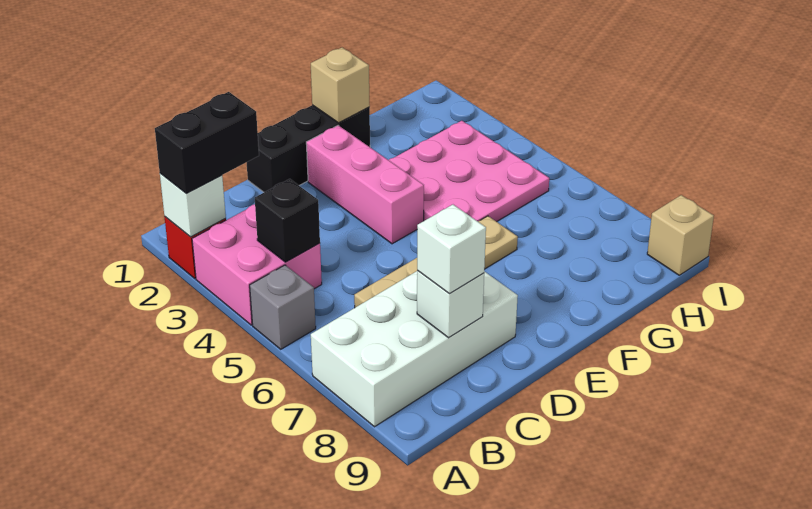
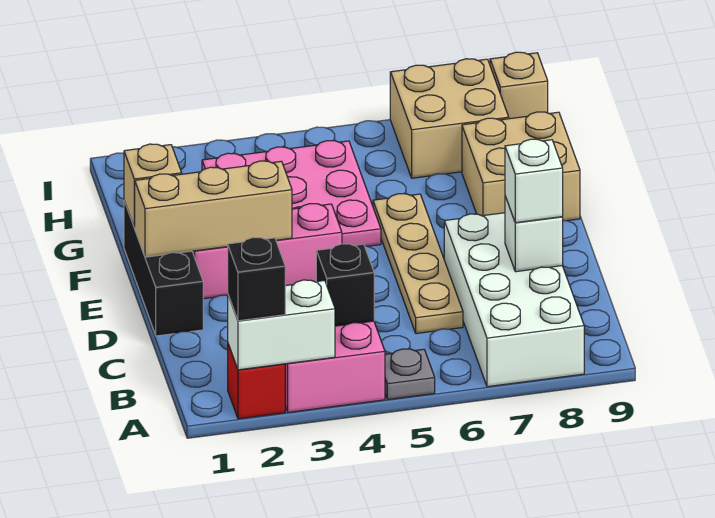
white brick A2 level 2 -> white brick A2:A3 level 2
black brick A2:B2 level 3 -> black brick A2 level 3
grey brick A5 level 1 -> grey plate A5 level 1
none -> tan brick E1:E3 level 2
none -> tan brick F8:G9 level 1
none -> tan brick H7:I8 level 1

